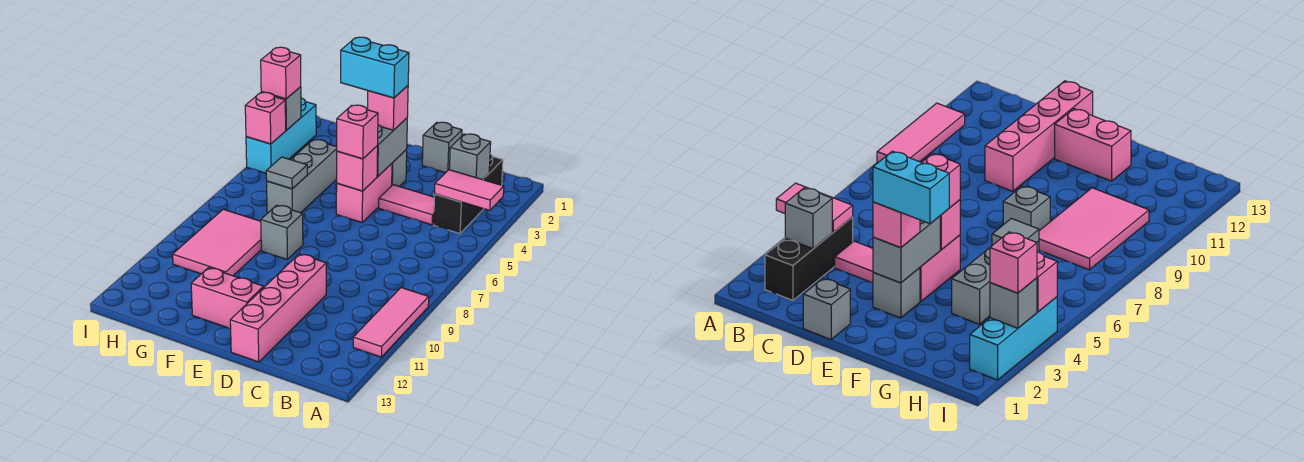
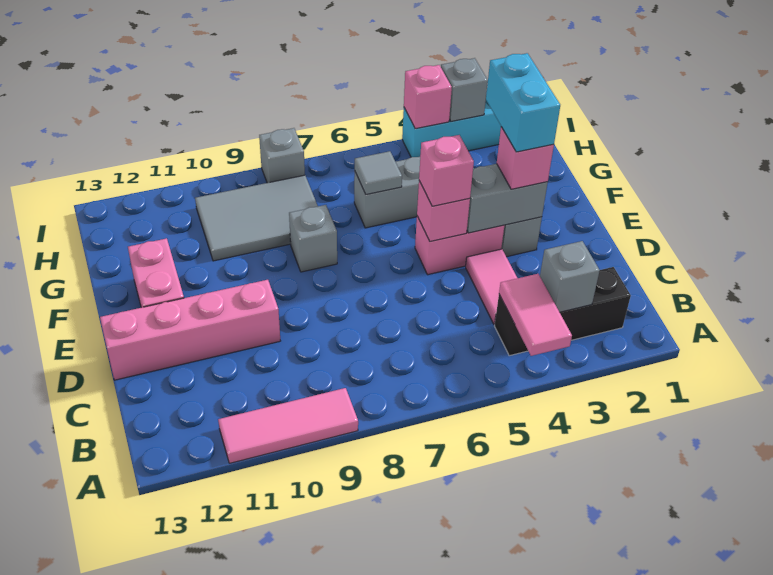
grey brick D1 level 1 -> grey brick I8 level 1
pink tile G8:H10 level 1 -> grey tile G8:H10 level 1
pink brick I3 level 3 -> none

